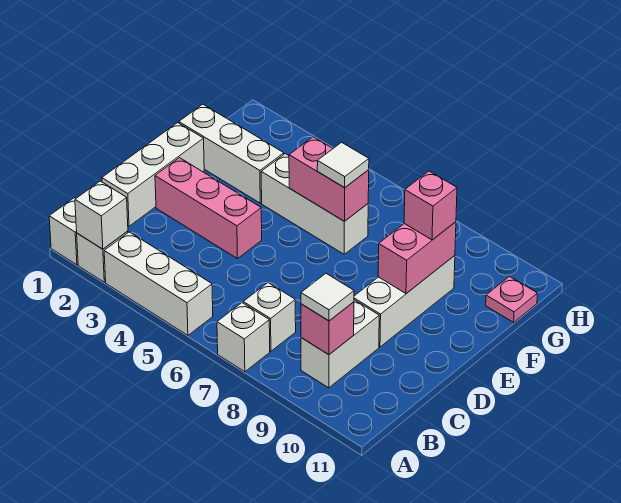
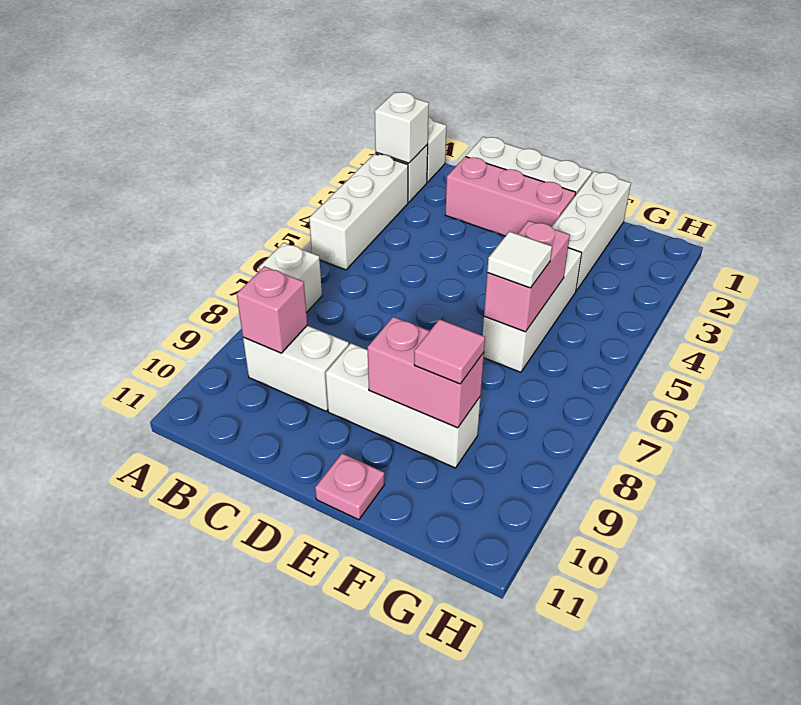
white brick B7 level 1 -> none
white tile B9 level 3 -> none
pink brick D2:D4 level 1 -> pink brick C2:E2 level 1
pink brick F9 level 3 -> pink tile F9 level 3
pink plate G11 level 1 -> pink plate E11 level 1

